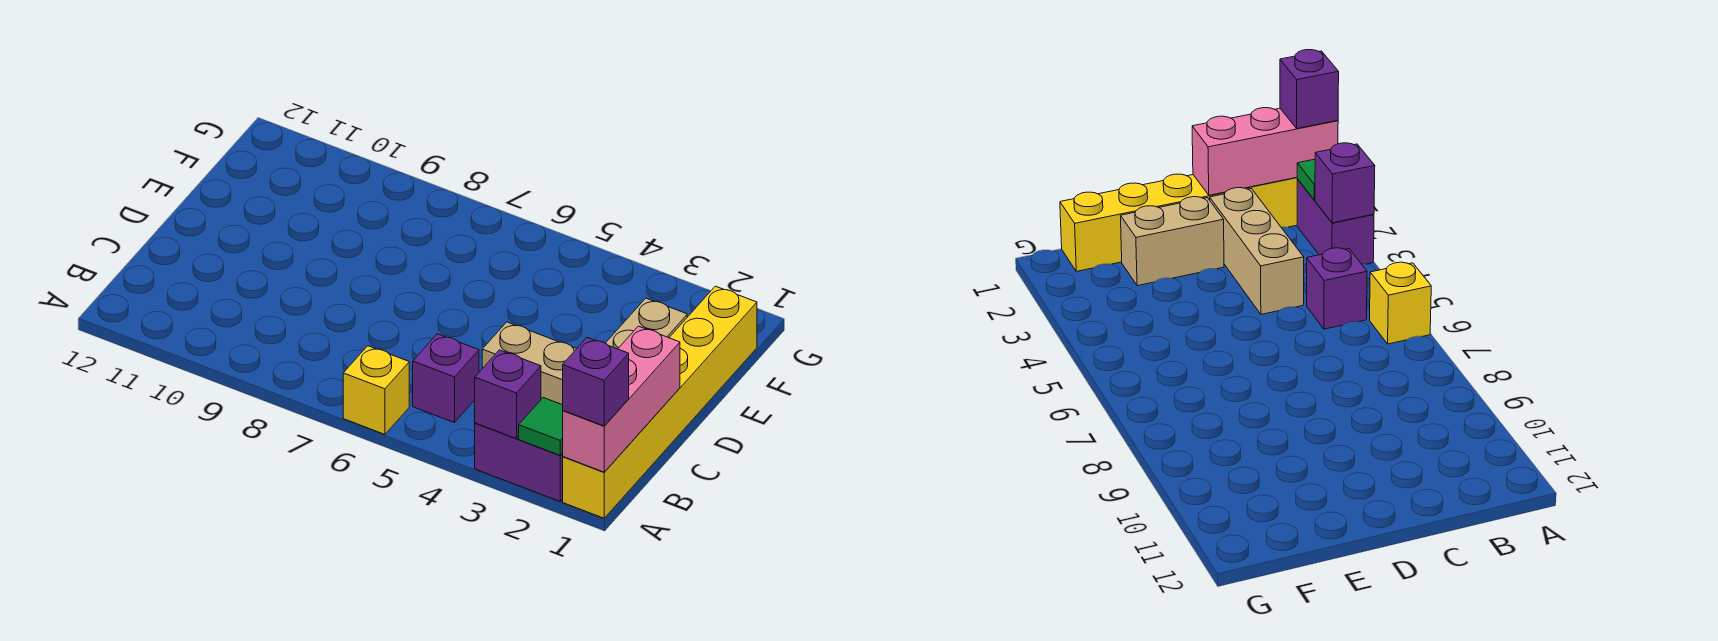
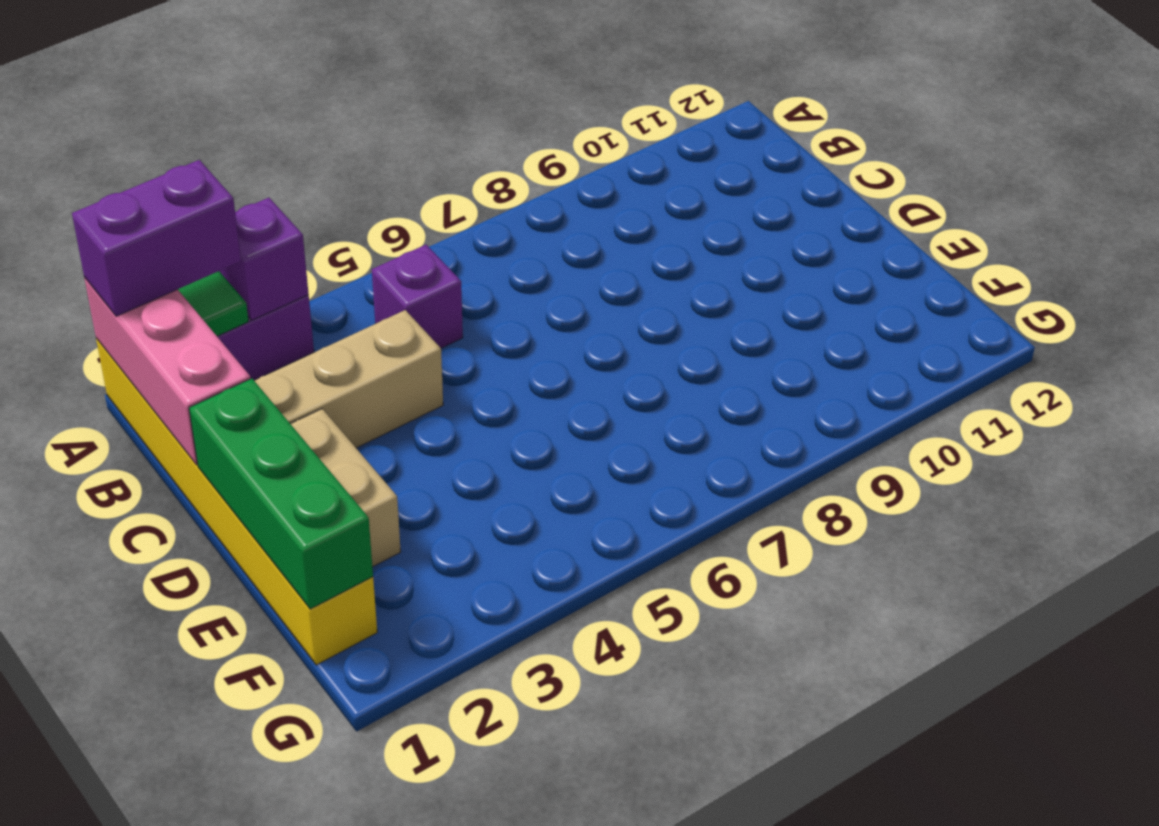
purple brick A1 level 3 -> purple brick A1:A2 level 3
yellow brick A6 level 1 -> none
none -> green brick D1:F1 level 2

